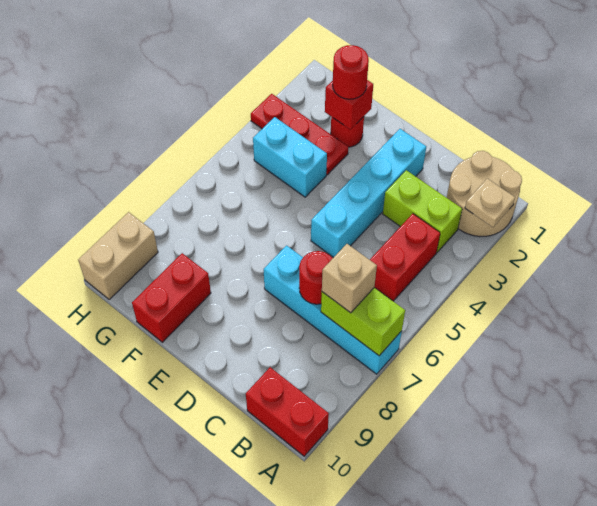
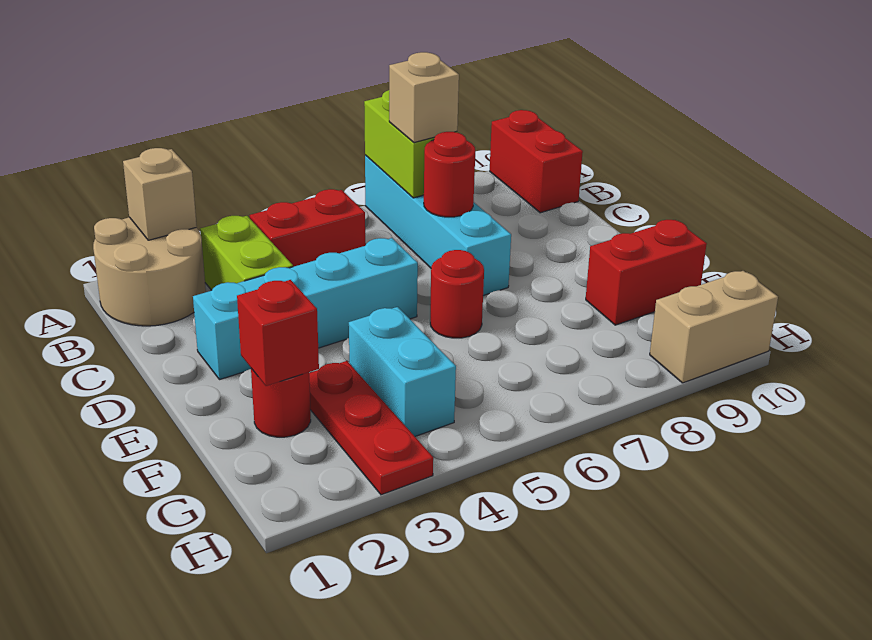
tan plate A2 level 2 -> tan brick A2 level 2
red round brick F2 level 3 -> red round brick E6 level 1

